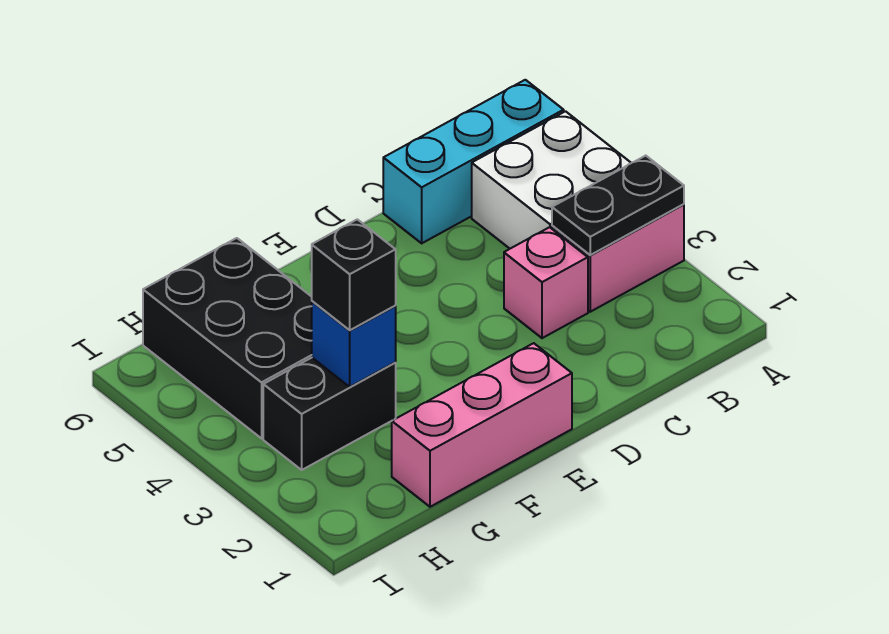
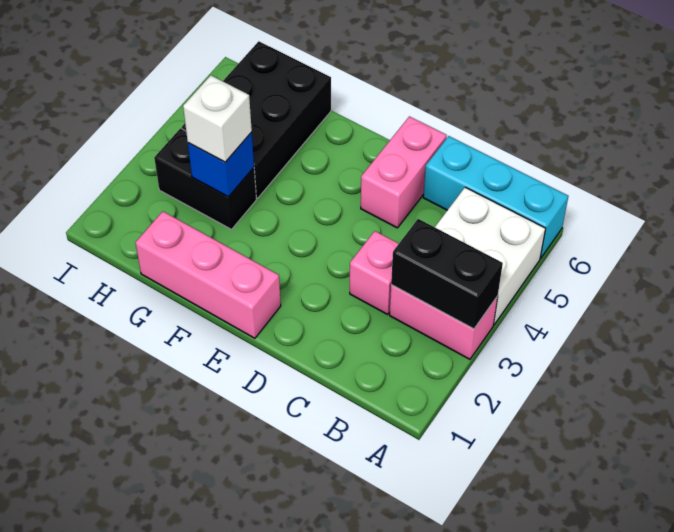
black plate A3:B3 level 2 -> black brick A3:B3 level 2
none -> pink brick D5:D6 level 1
black brick G3 level 3 -> white brick G3 level 3

